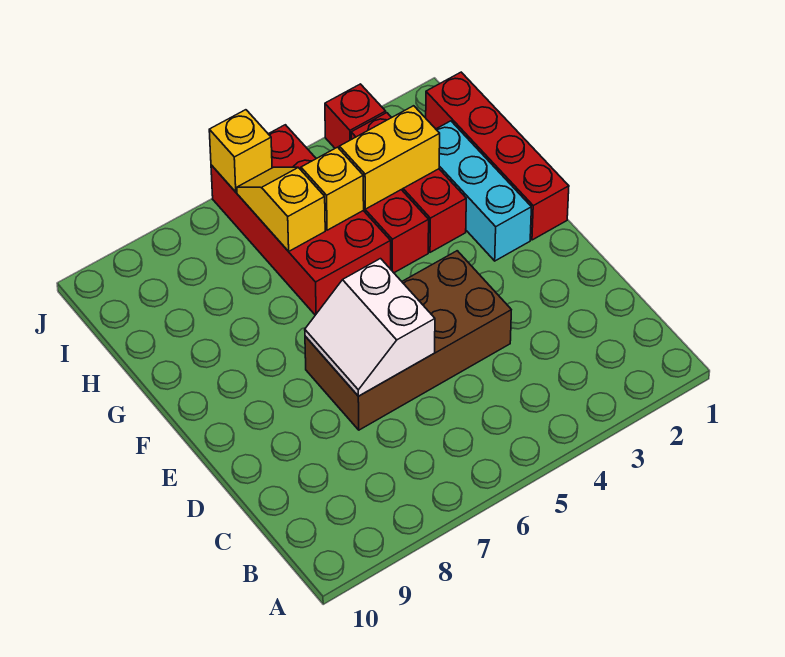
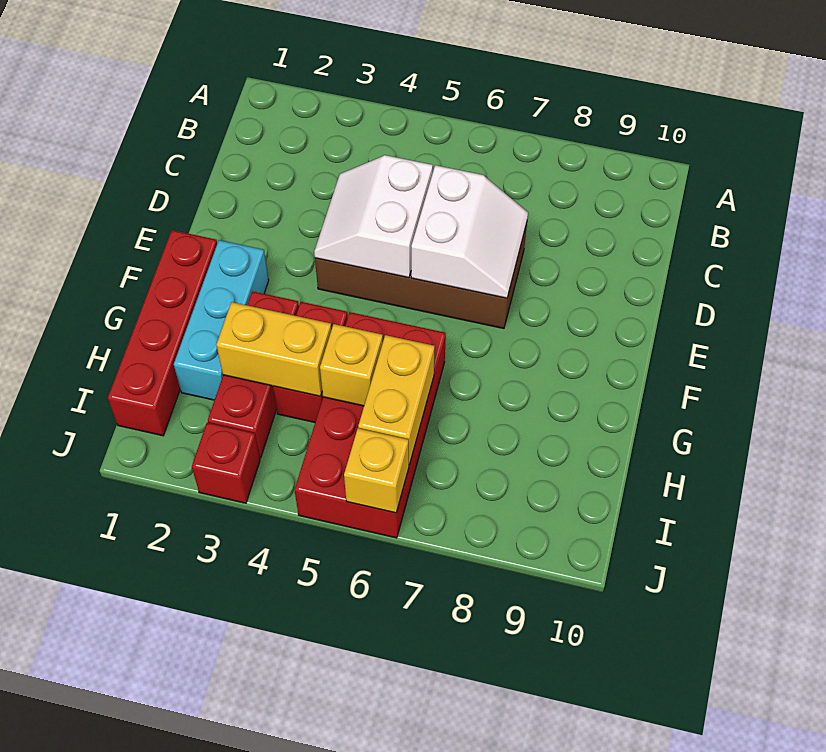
none -> white slope D4:E5 level 2 top 5
yellow slope H6:I6 level 2 top H -> yellow brick H6:I6 level 2

